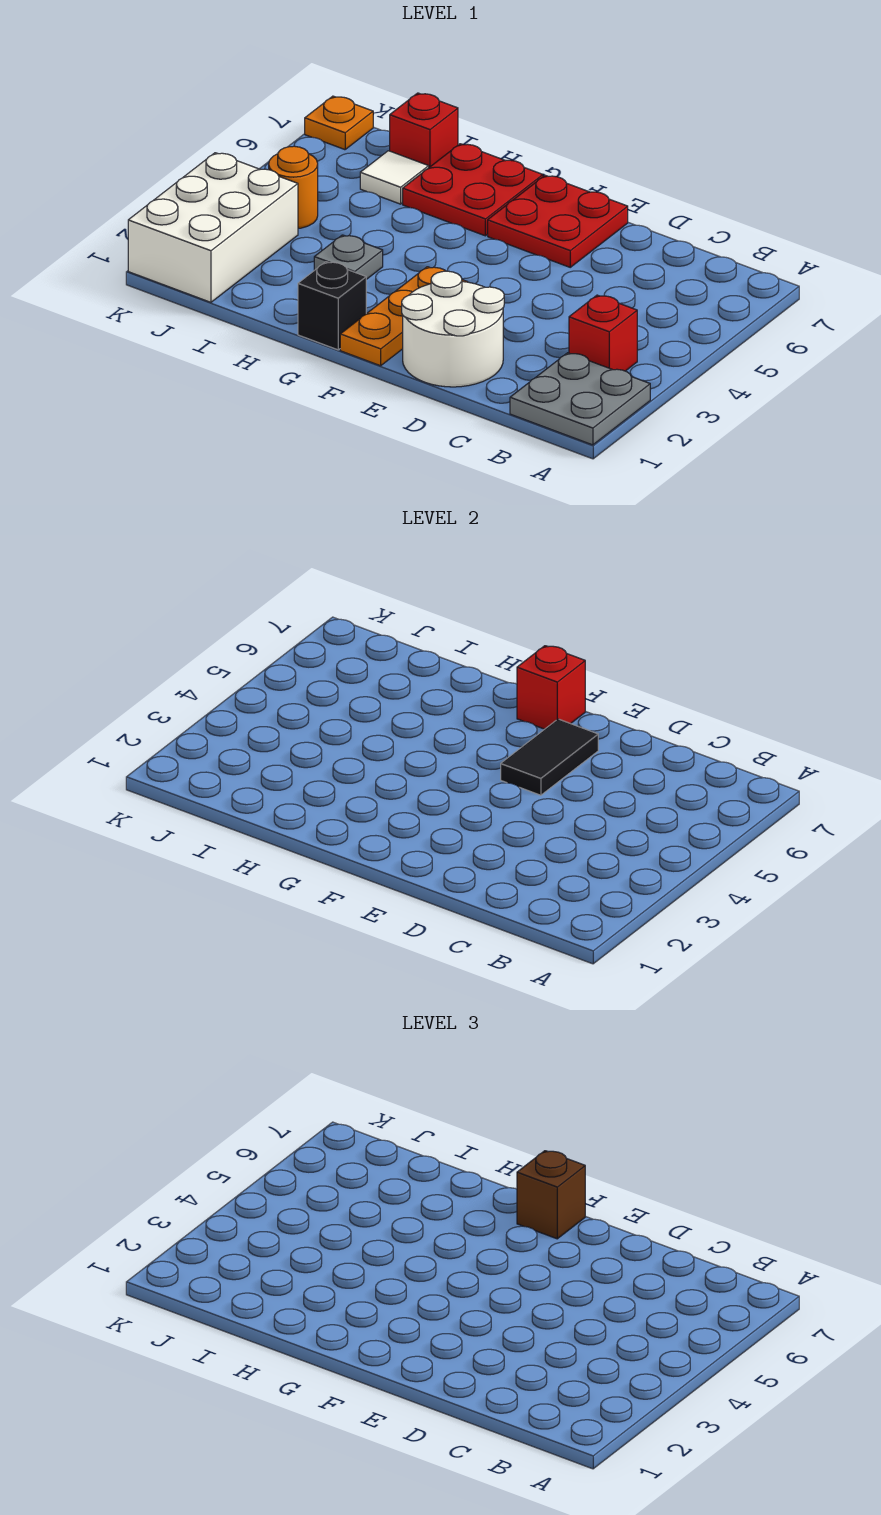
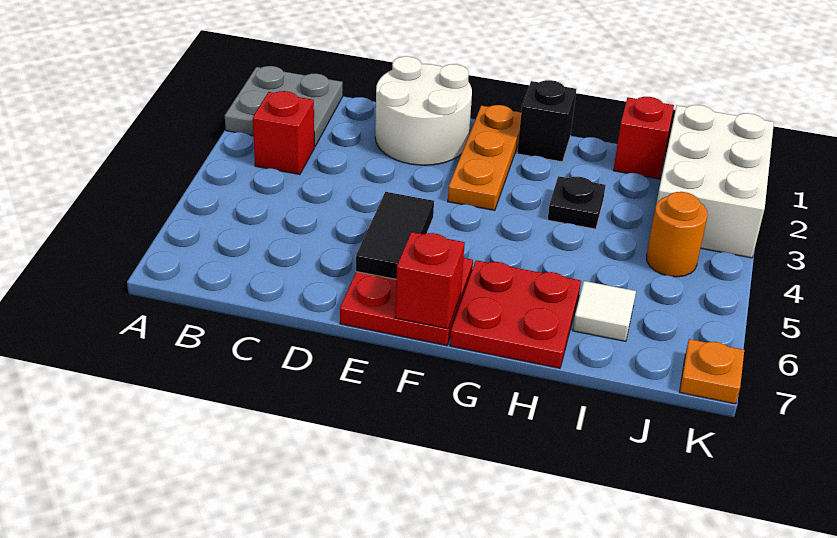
brown brick F7 level 3 -> none
grey plate H3 level 1 -> black plate H3 level 1
red brick I7 level 1 -> red brick I1 level 1

